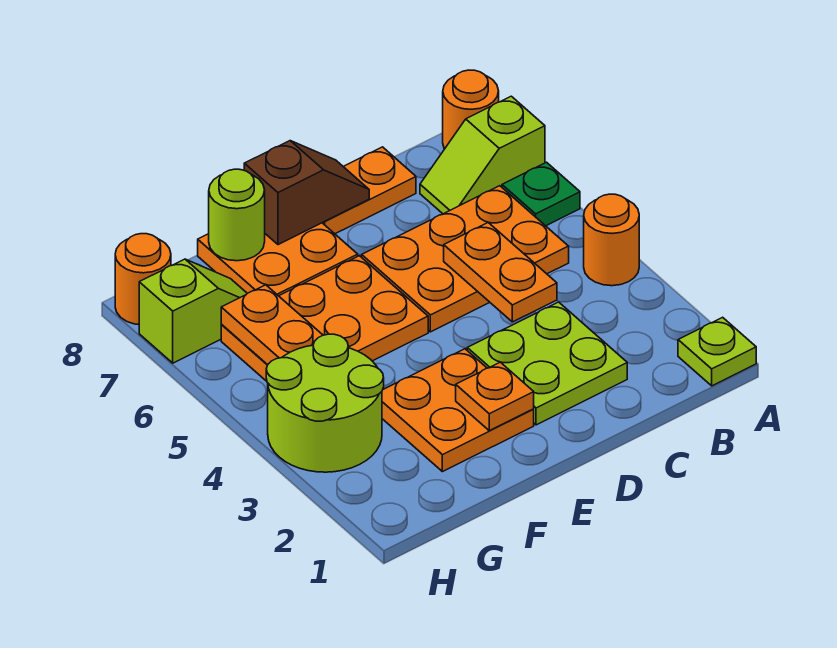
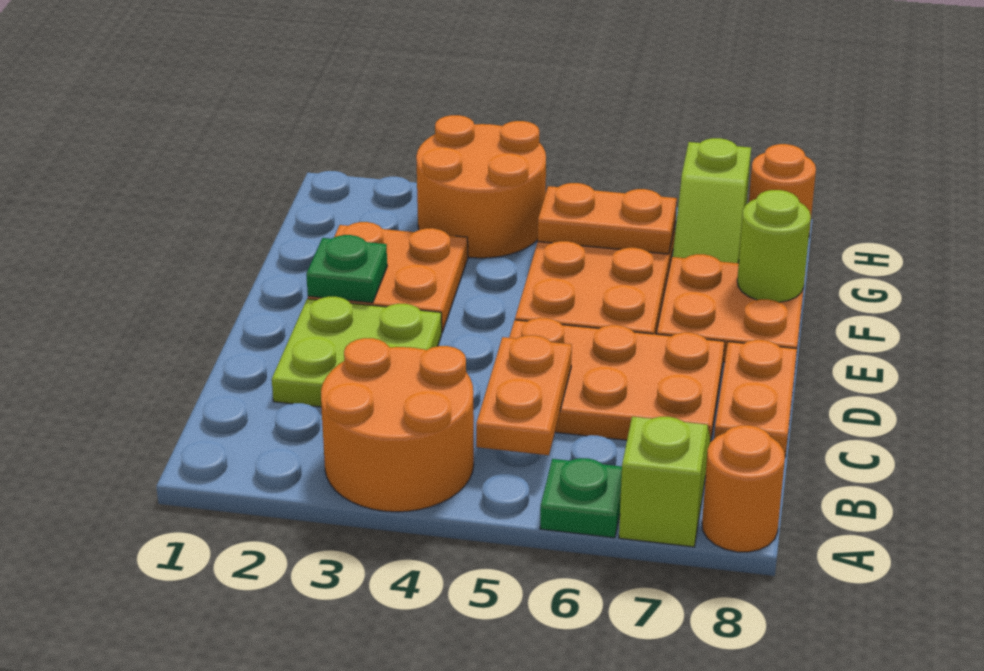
lime plate A1 level 1 -> none
orange round brick A4 level 1 -> orange round brick A3:B4 level 1
orange plate B5:D6 level 1 -> orange plate C5:D7 level 1
orange plate C4:C5 level 2 -> orange plate B5:C5 level 2
brown slope D8:E8 level 2 top E -> none
orange plate E2 level 2 -> green plate E2 level 2
lime round brick G3:H4 level 1 -> orange round brick G3:H4 level 1

